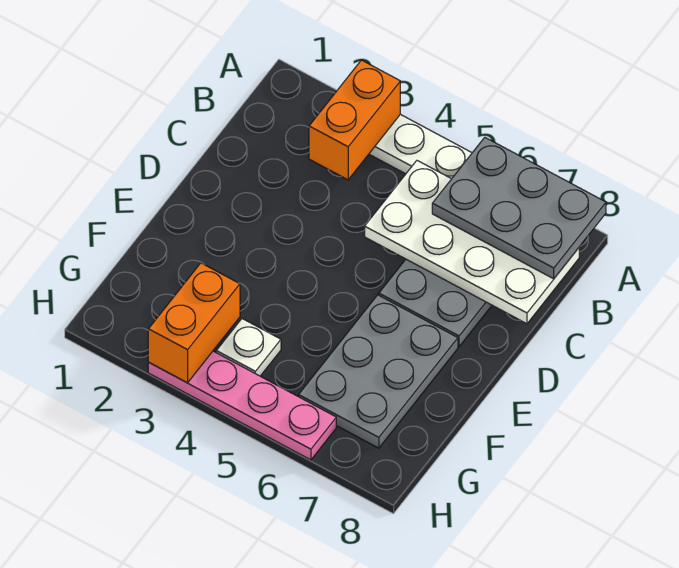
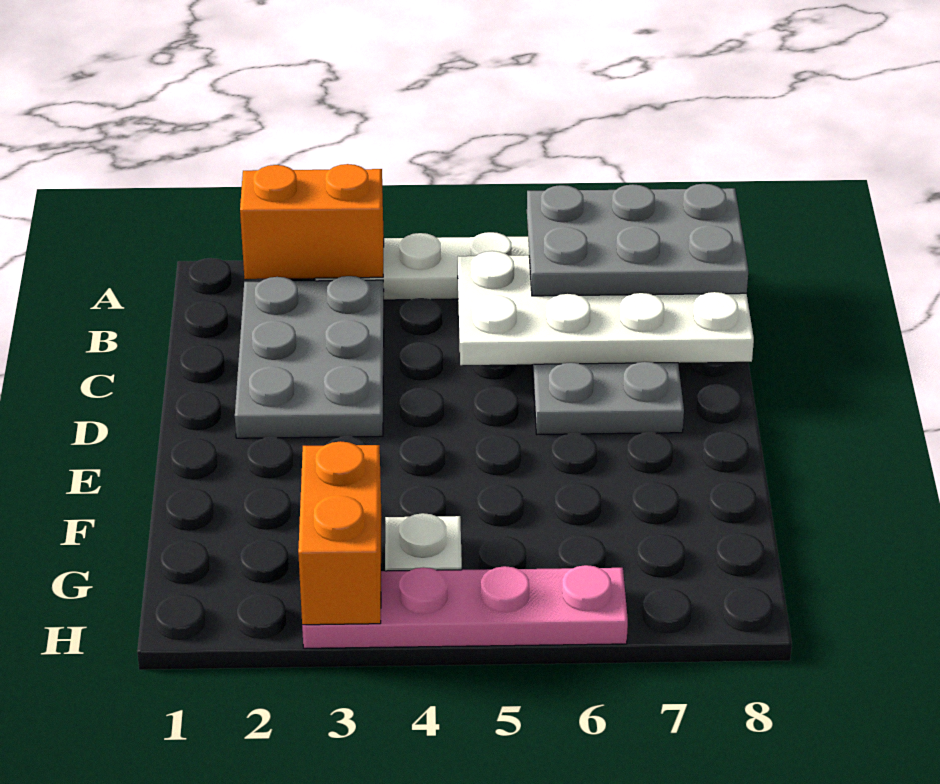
orange brick A3:B3 level 2 -> orange brick A2:A3 level 2
grey plate E6:G7 level 1 -> grey plate B2:D3 level 1

